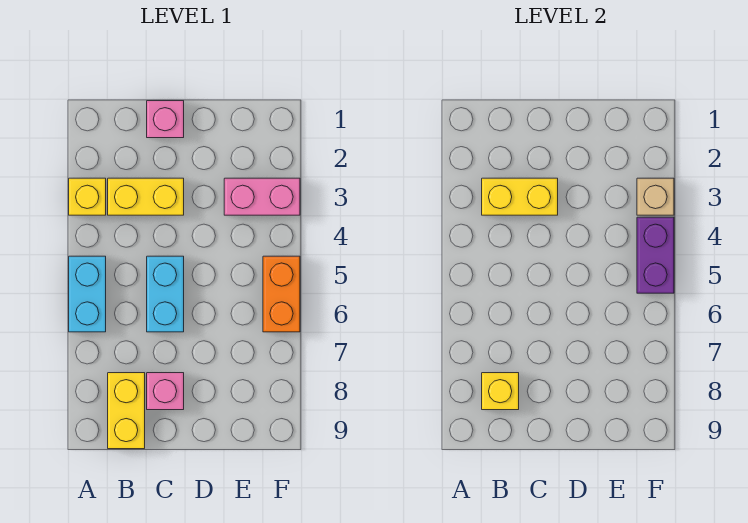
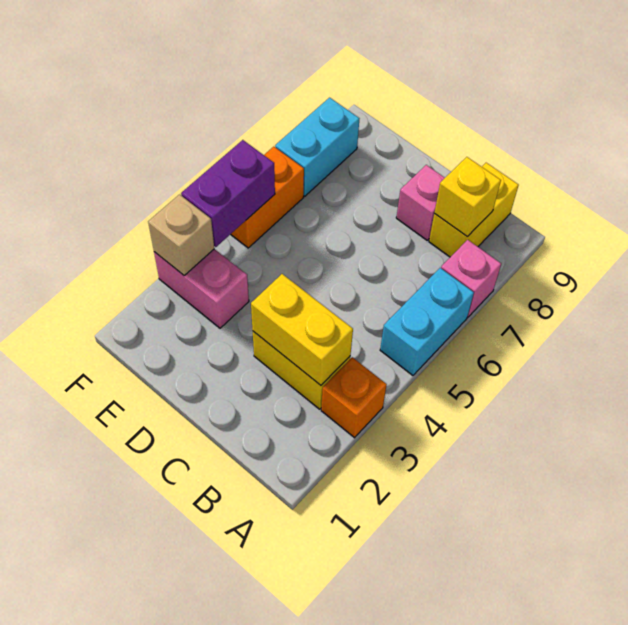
yellow brick A3 level 1 -> orange brick A3 level 1
pink brick C1 level 1 -> pink brick A7 level 1
cyan brick C5:C6 level 1 -> cyan brick F7:F8 level 1

